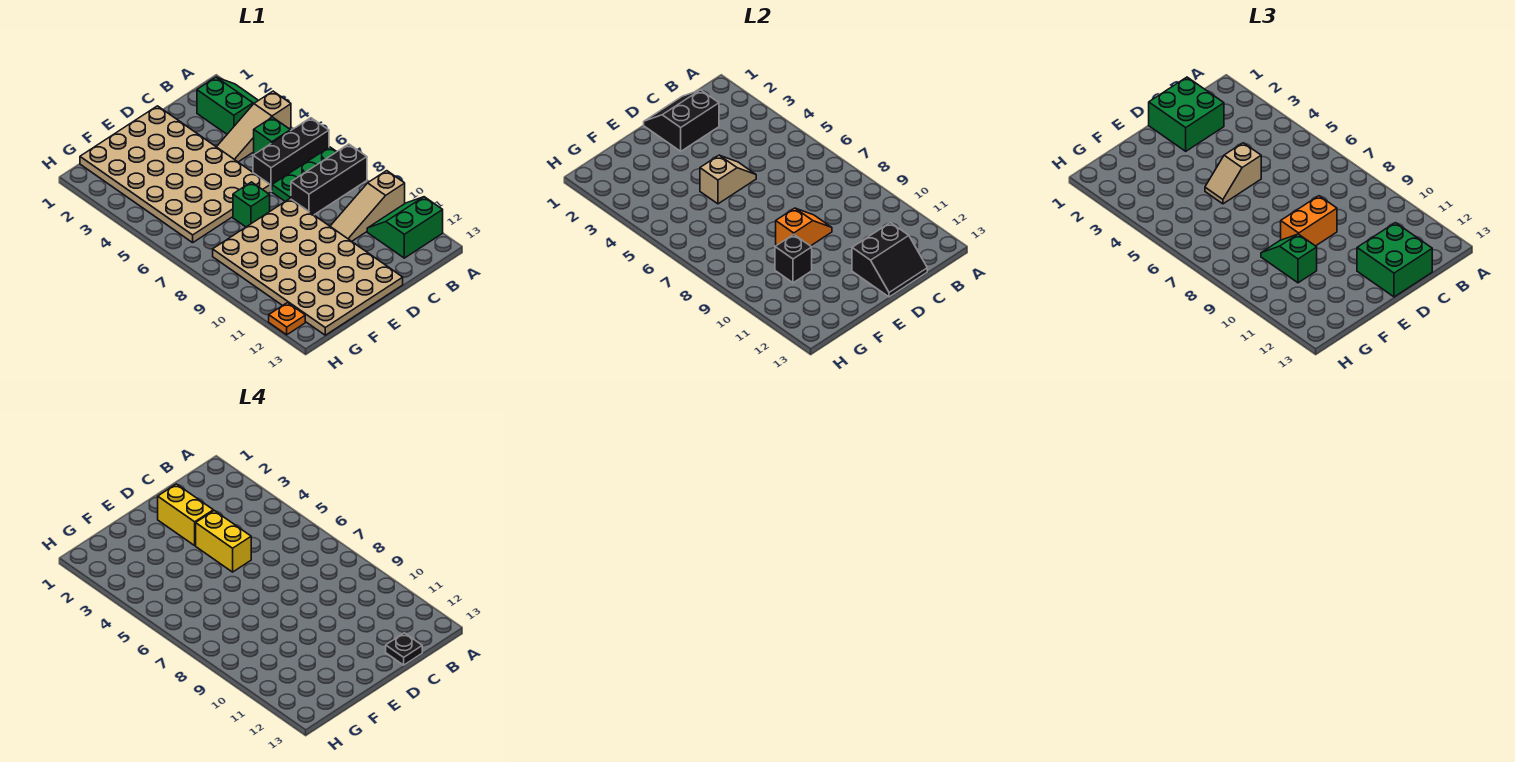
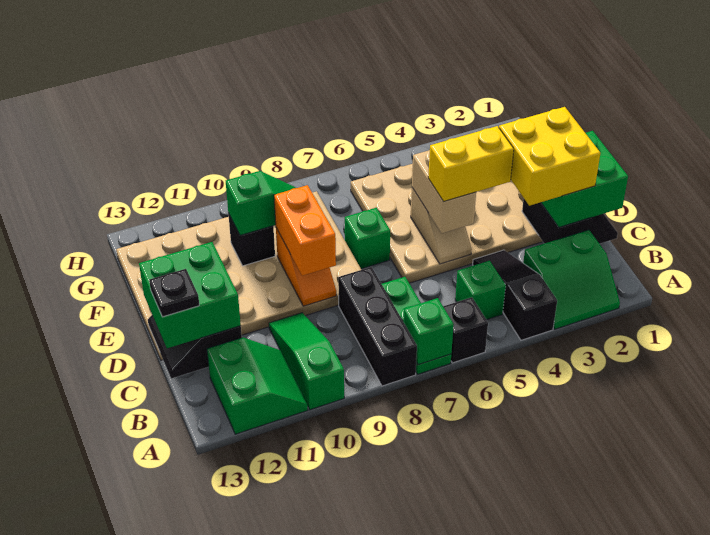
tan slope A4:C4 level 1 top A -> black slope A4:C4 level 1 top A
black brick A6:C6 level 1 -> black brick A6 level 1
none -> green brick A7 level 2
tan slope A10:C10 level 1 top A -> green slope A10:C10 level 1 top A
yellow brick D2:D3 level 4 -> yellow brick C2:D3 level 4
tan slope D5:E5 level 3 top D -> tan brick D5:E5 level 3
orange plate H12 level 1 -> none

